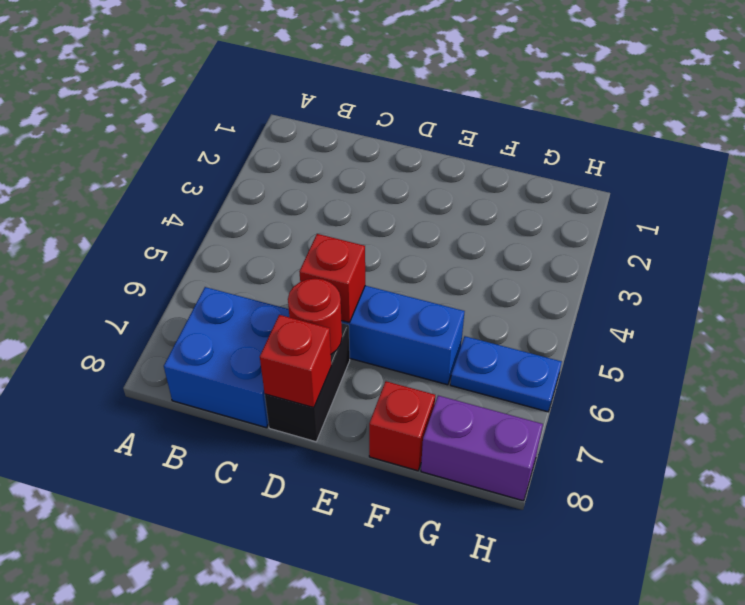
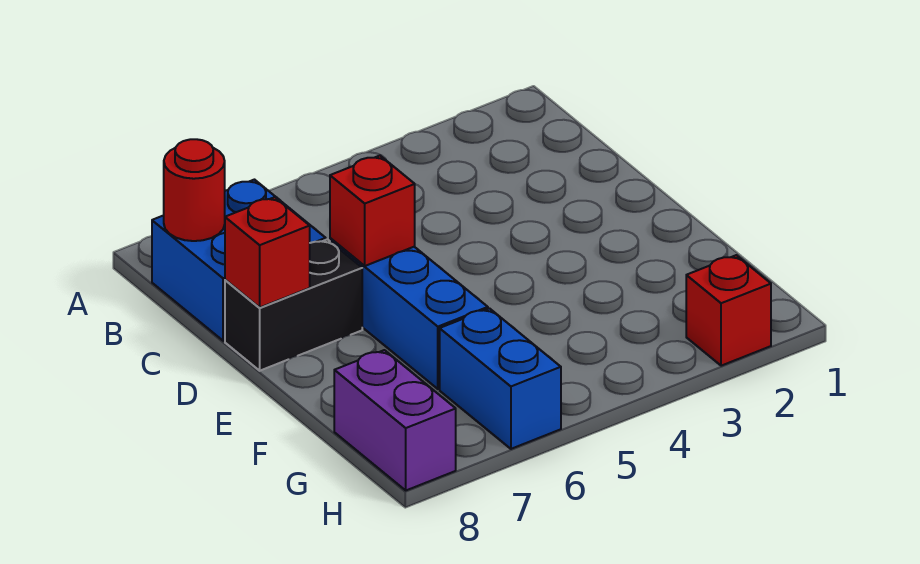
red round brick D7 level 2 -> red round brick B8 level 2
red brick F8 level 1 -> red brick H2 level 1
blue plate G6:H6 level 1 -> blue brick G6:H6 level 1

